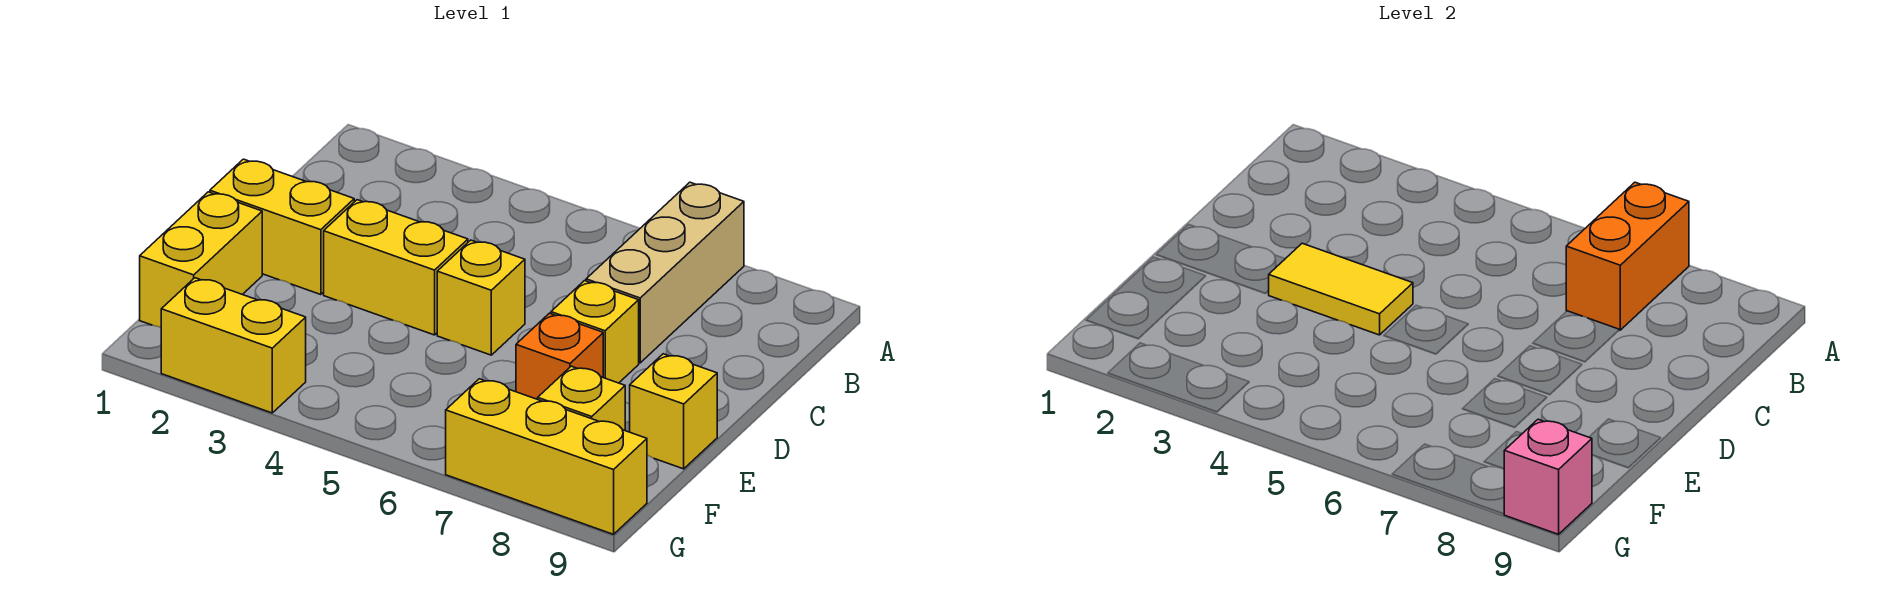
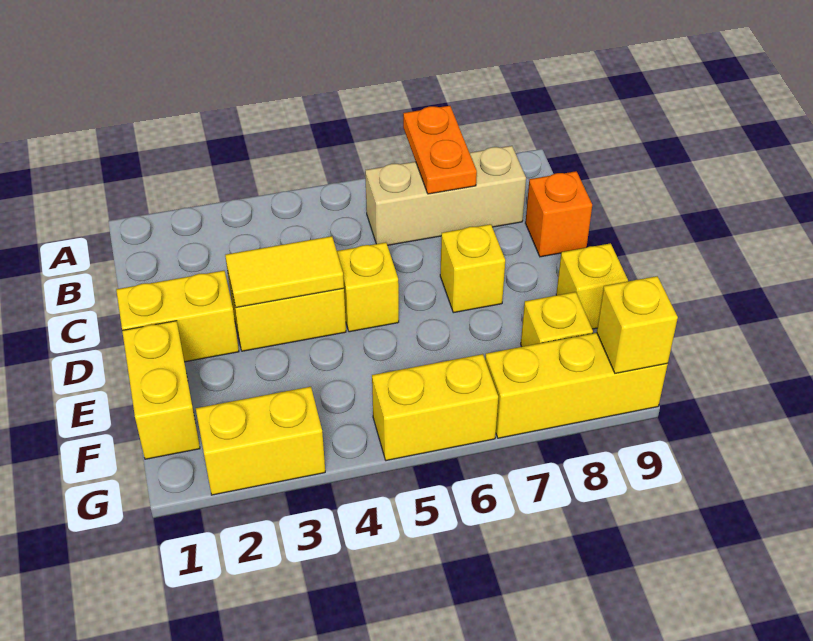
tan brick A7:C7 level 1 -> tan brick B6:B8 level 1
orange brick A7:B7 level 2 -> orange plate A7:B7 level 2
orange brick E7 level 1 -> orange brick C9 level 1
none -> yellow brick G5:G6 level 1
pink brick G9 level 2 -> yellow brick G9 level 2

